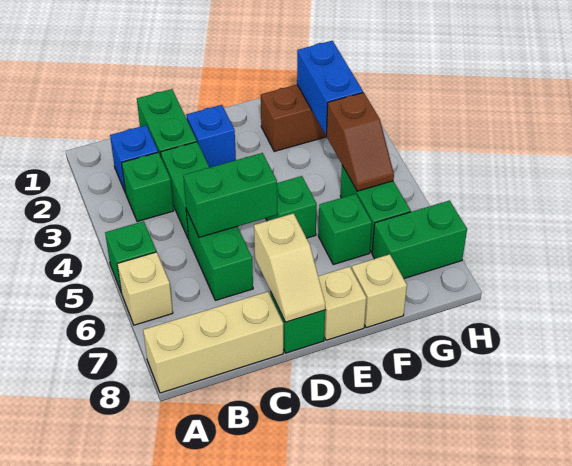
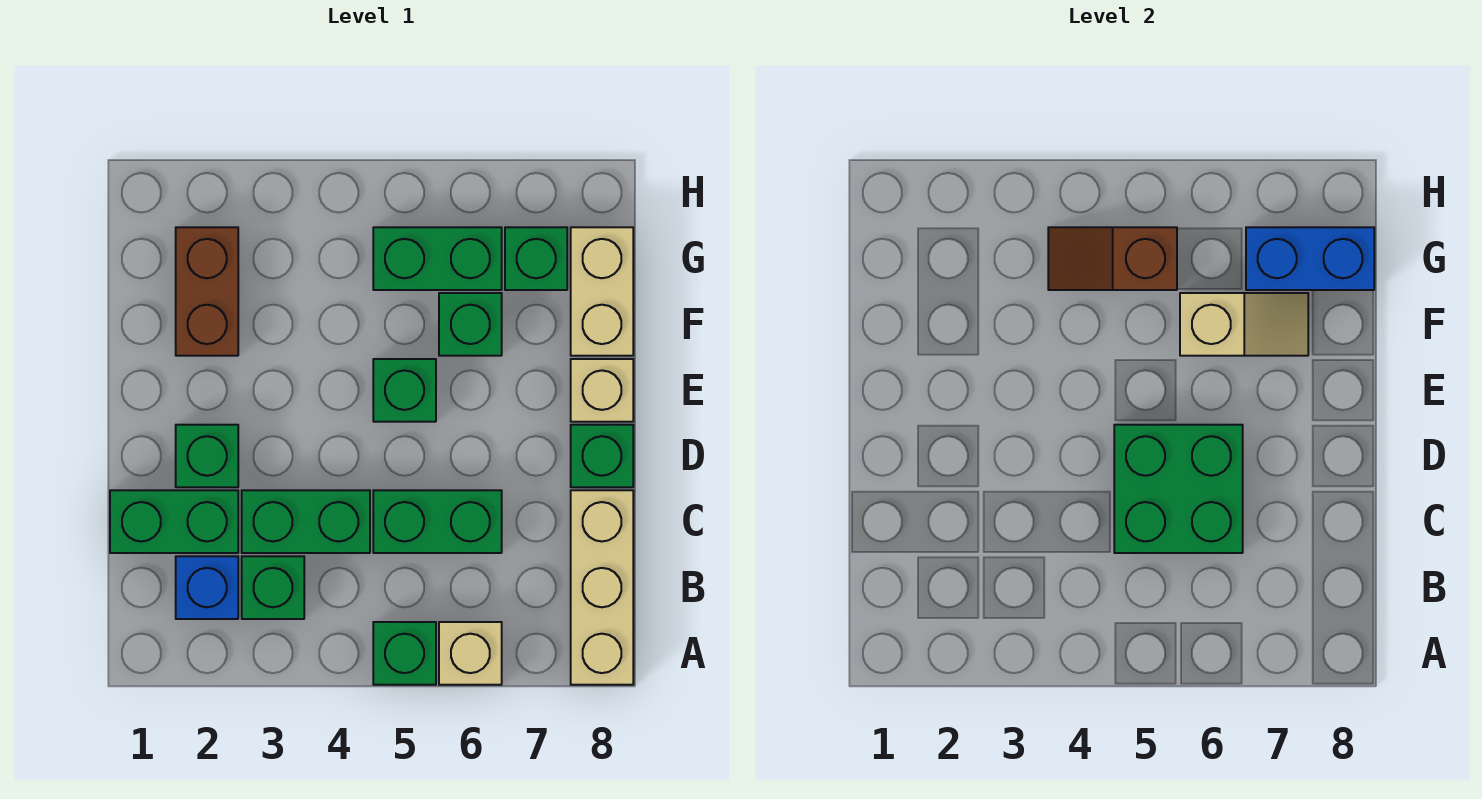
green brick C5:D5 level 2 -> green brick C5:D6 level 2
blue brick D2 level 1 -> green brick D2 level 1
tan slope D7:D8 level 2 top 7 -> tan slope F6:F7 level 2 top 6
tan brick F8 level 1 -> tan brick F8:G8 level 1
blue brick G2:G3 level 2 -> blue brick G7:G8 level 2
brown slope G4:G5 level 2 top 4 -> brown slope G4:G5 level 2 top 5
green brick G7:H7 level 1 -> green brick G7 level 1

